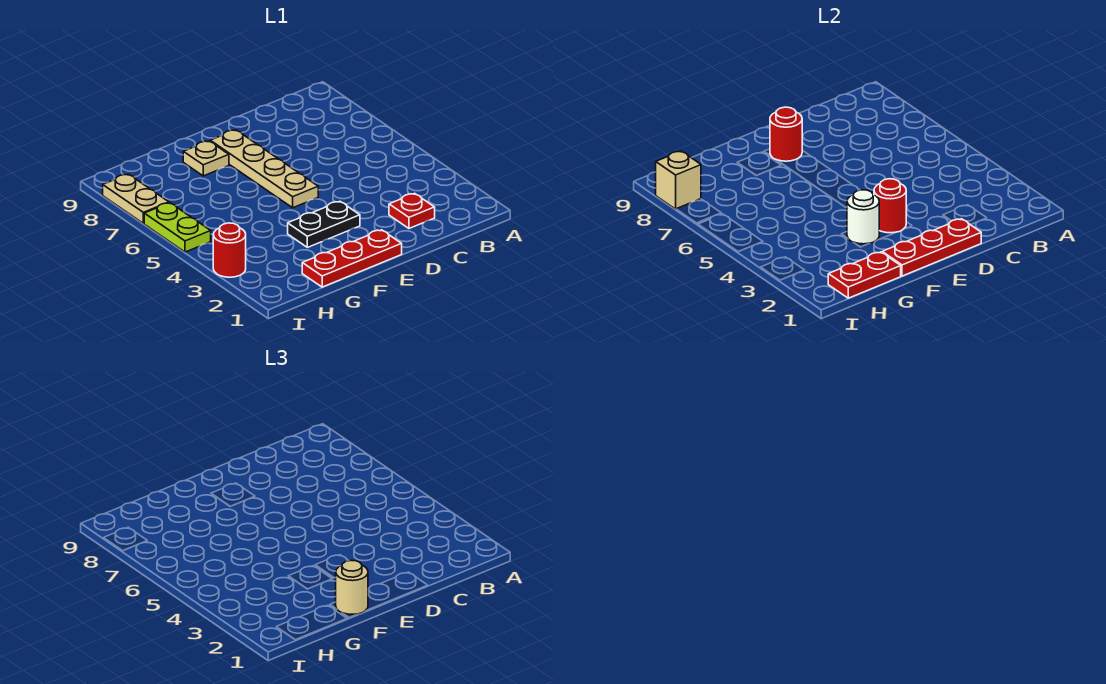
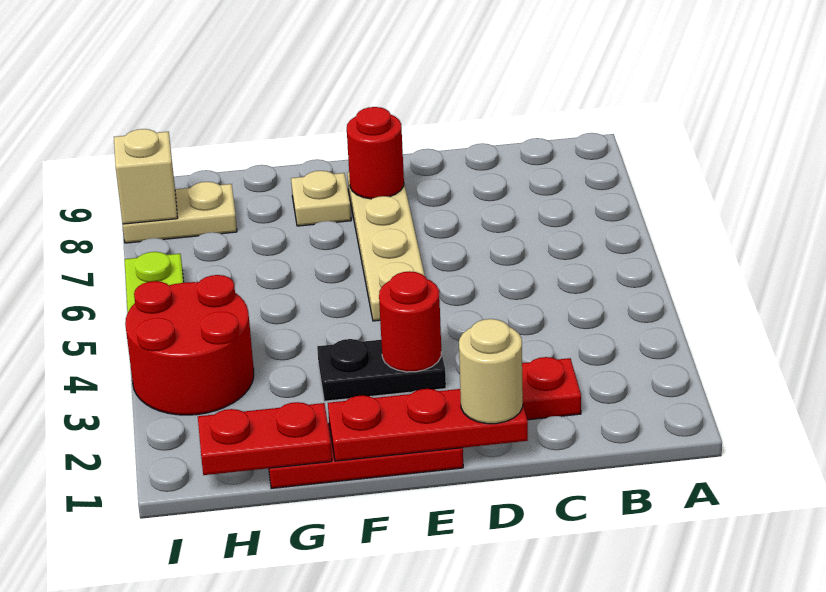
tan round brick F1 level 3 -> tan round brick D1 level 3
white round brick F3 level 2 -> none
red round brick I3 level 1 -> red round brick H3:I4 level 1
tan plate I7:I8 level 1 -> tan plate H8:I8 level 1

